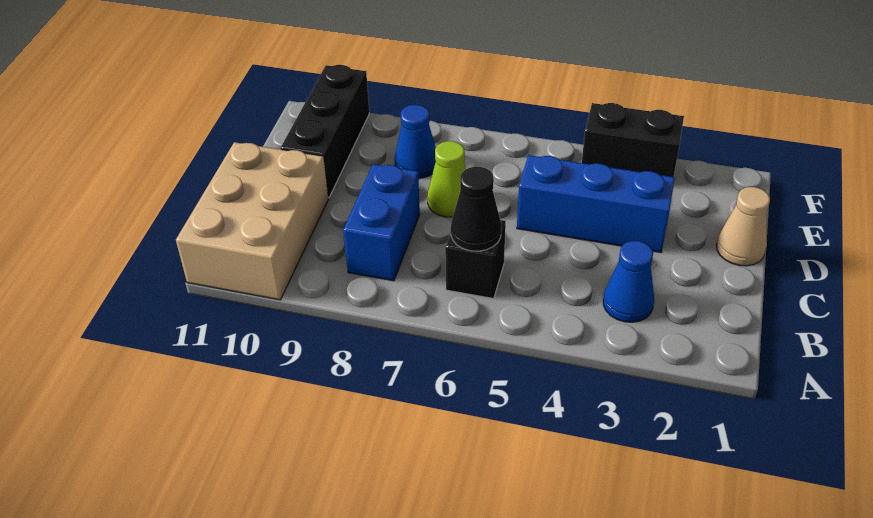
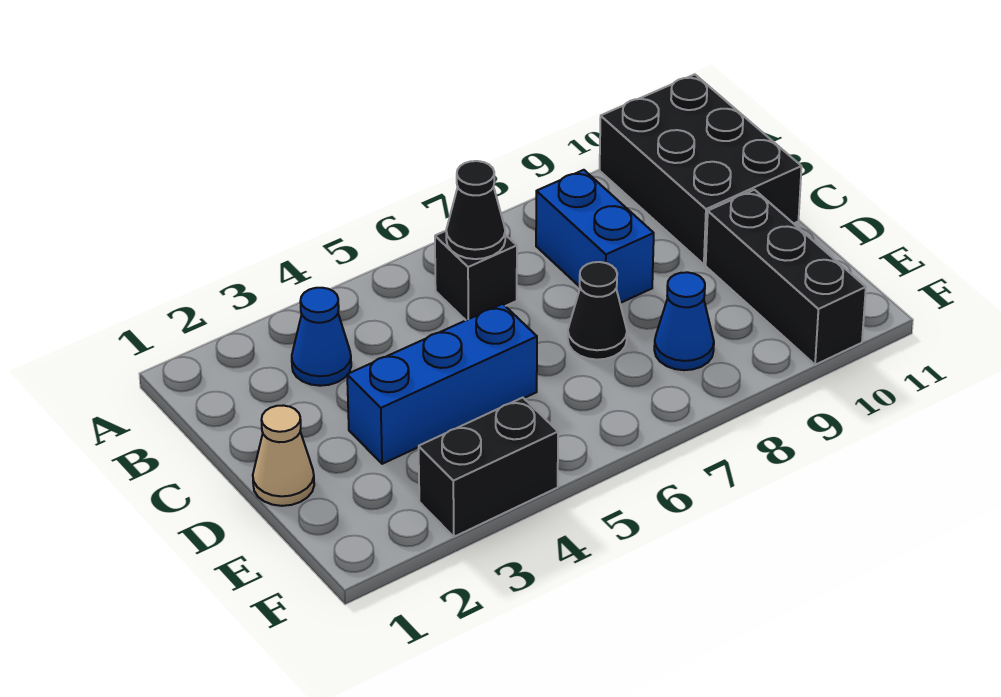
tan brick A10:C11 level 1 -> black brick A10:C11 level 1
lime cone D7 level 1 -> black cone D7 level 1

